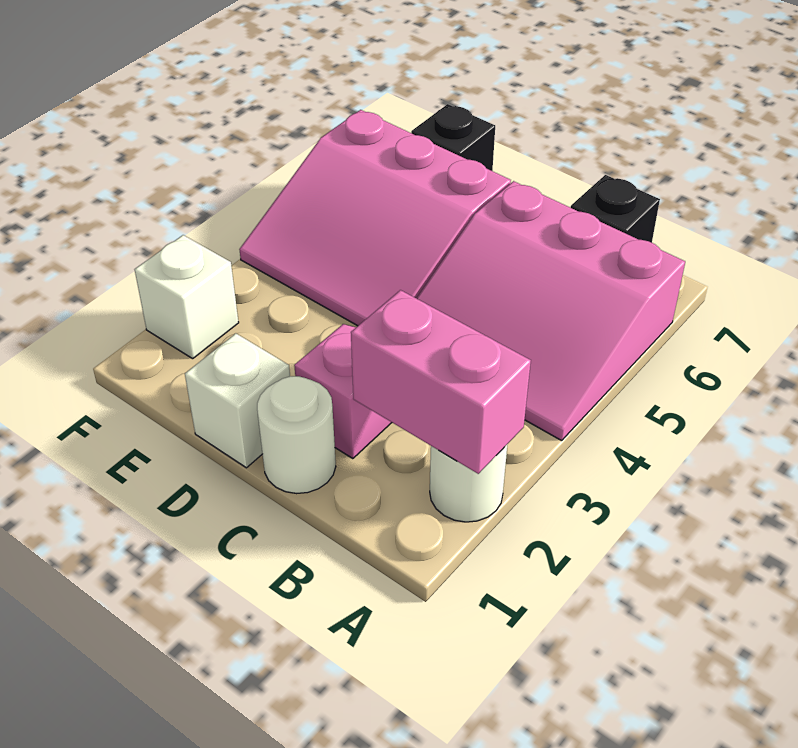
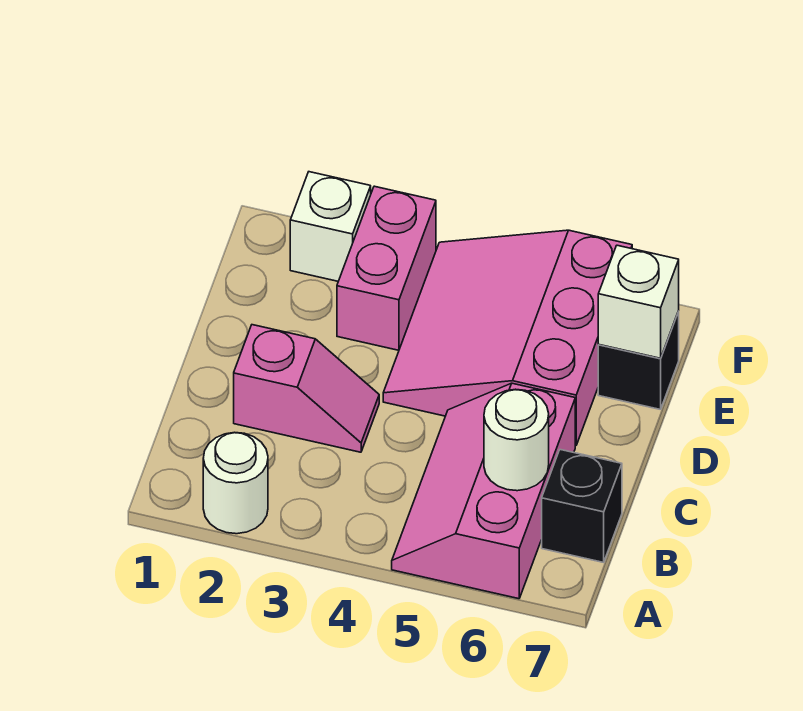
pink brick A2:B2 level 2 -> pink brick E3:F3 level 1
pink slope A4:C6 level 1 top 6 -> pink slope A5:C6 level 1 top 6
white round brick C1 level 1 -> white round brick B6 level 2
white brick D1 level 1 -> white brick E7 level 2

